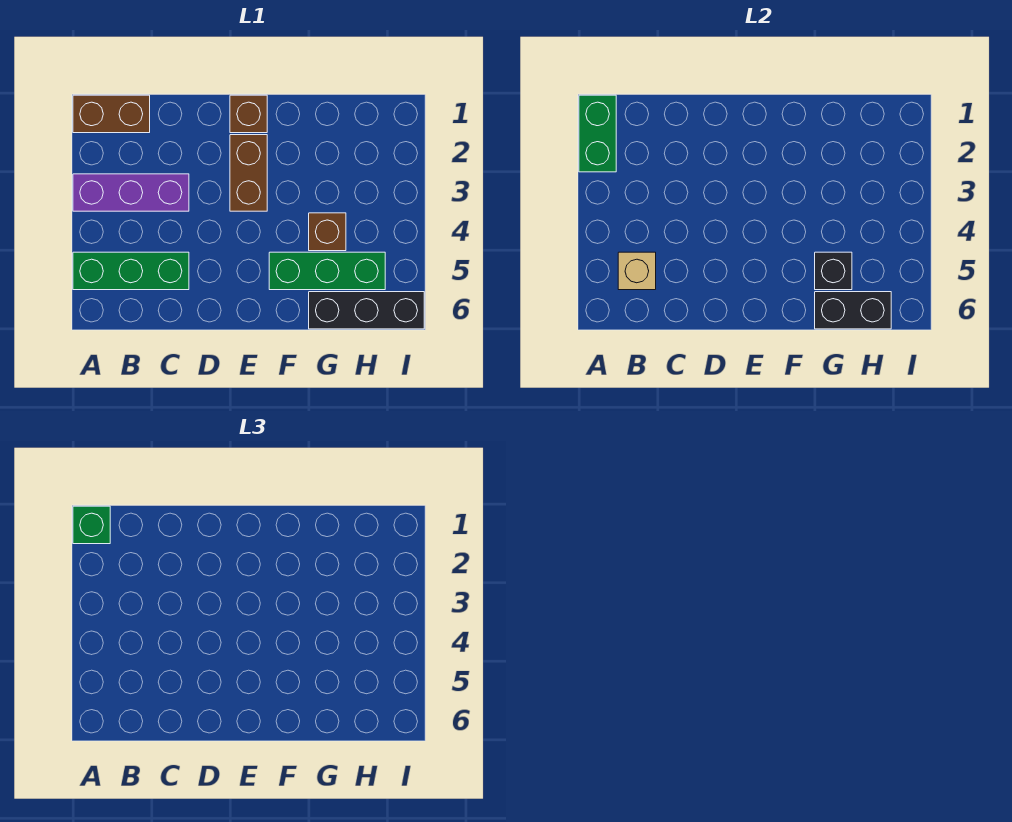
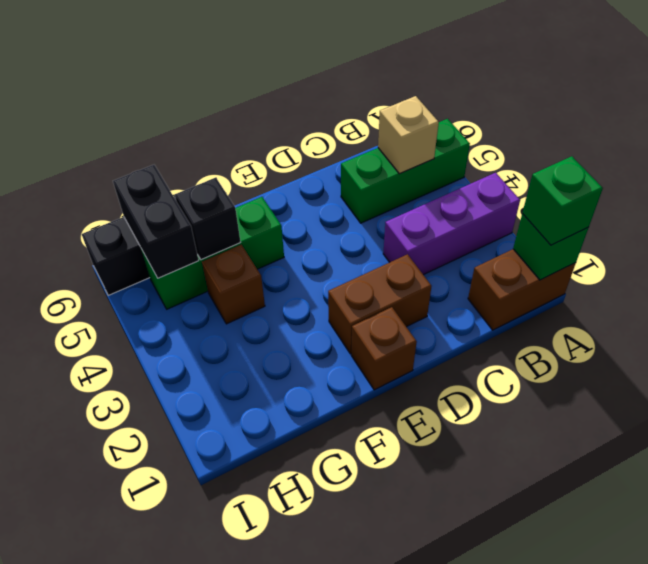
green brick A1:A2 level 2 -> green brick A1 level 2
brown brick E2:E3 level 1 -> brown brick D2:E2 level 1
black brick G6:H6 level 2 -> black brick H5:H6 level 2

